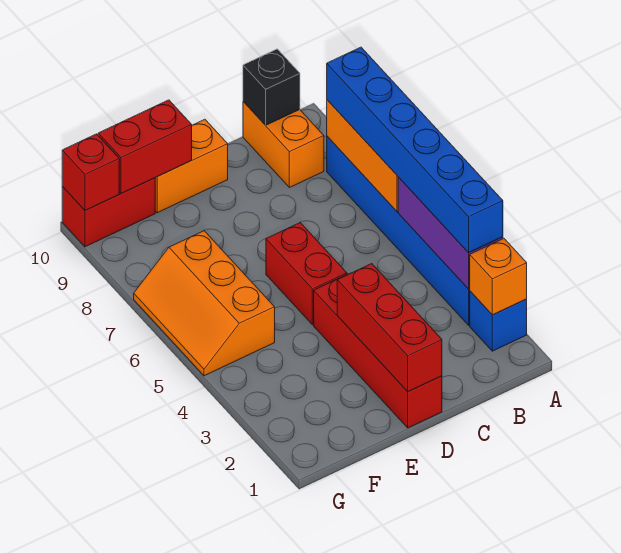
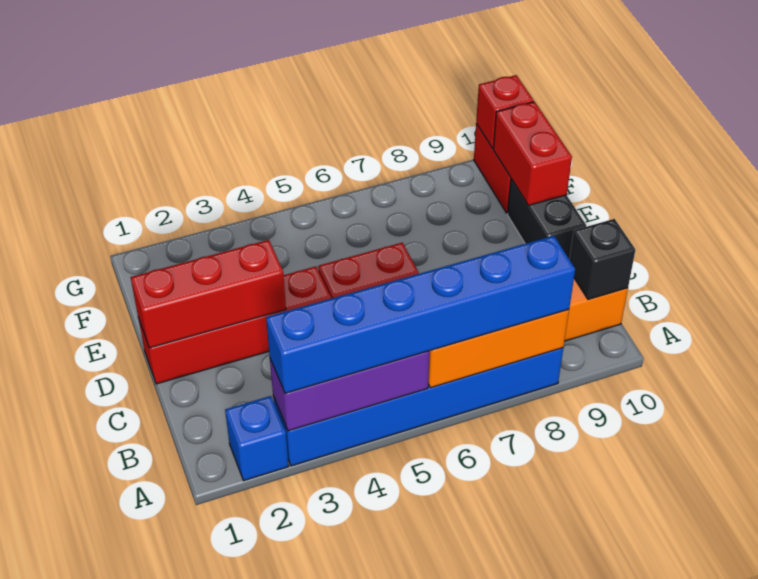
orange brick A2 level 2 -> none
orange brick D10:E10 level 1 -> black brick D10:E10 level 1
orange slope F5:G7 level 1 top F -> none

